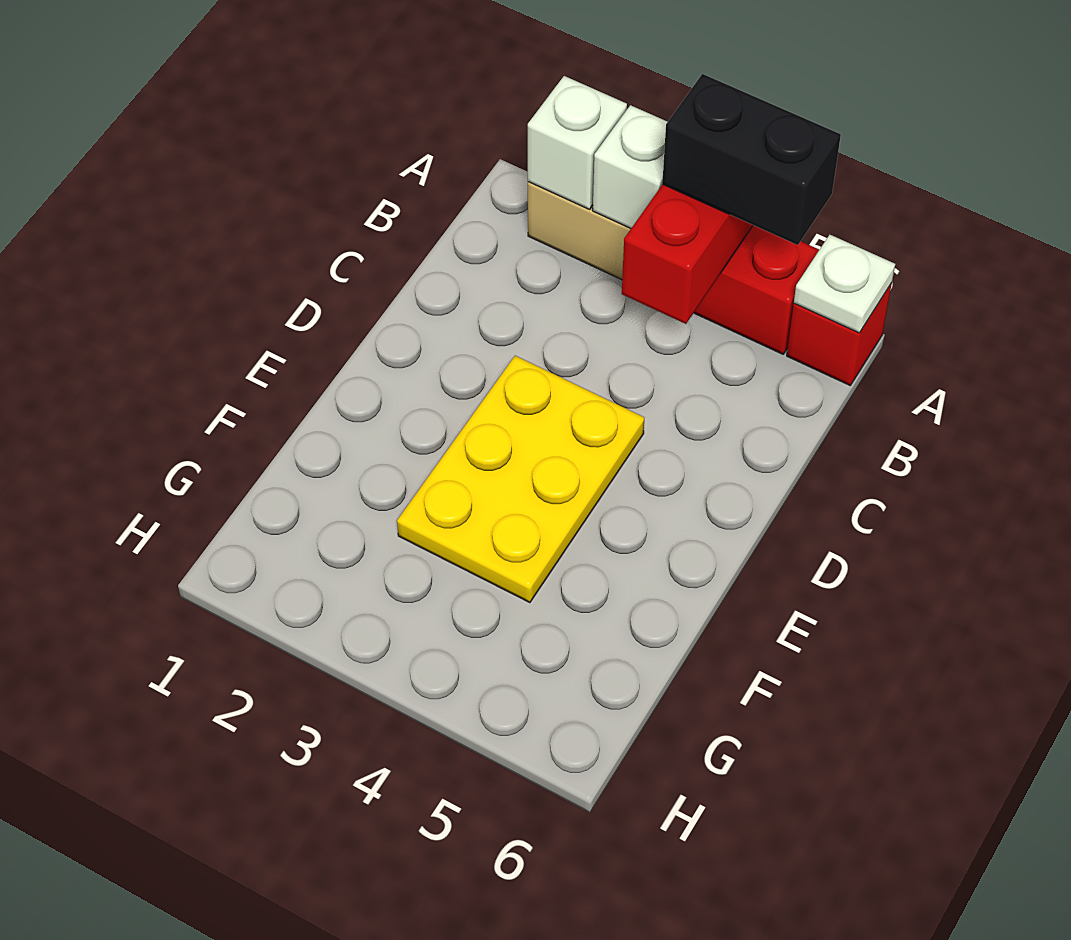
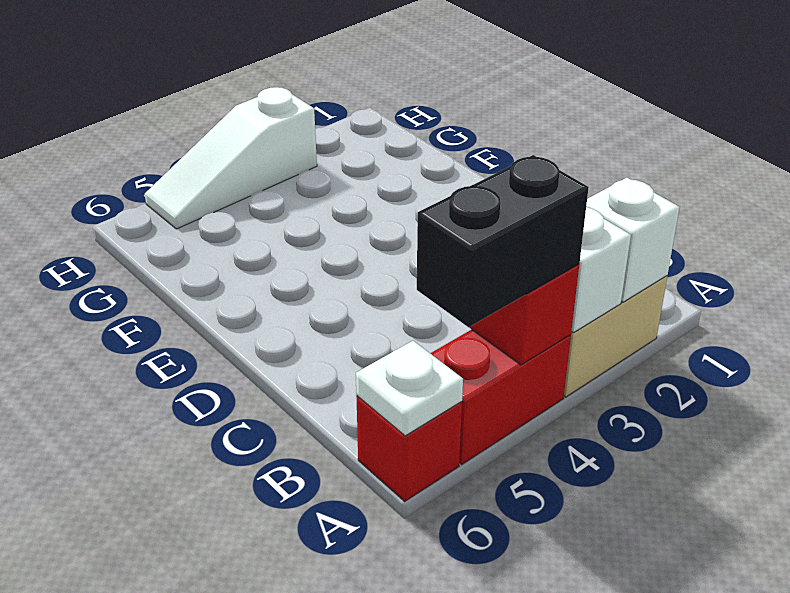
yellow plate D3:F4 level 1 -> none
none -> white slope H3:H5 level 1 top 3

